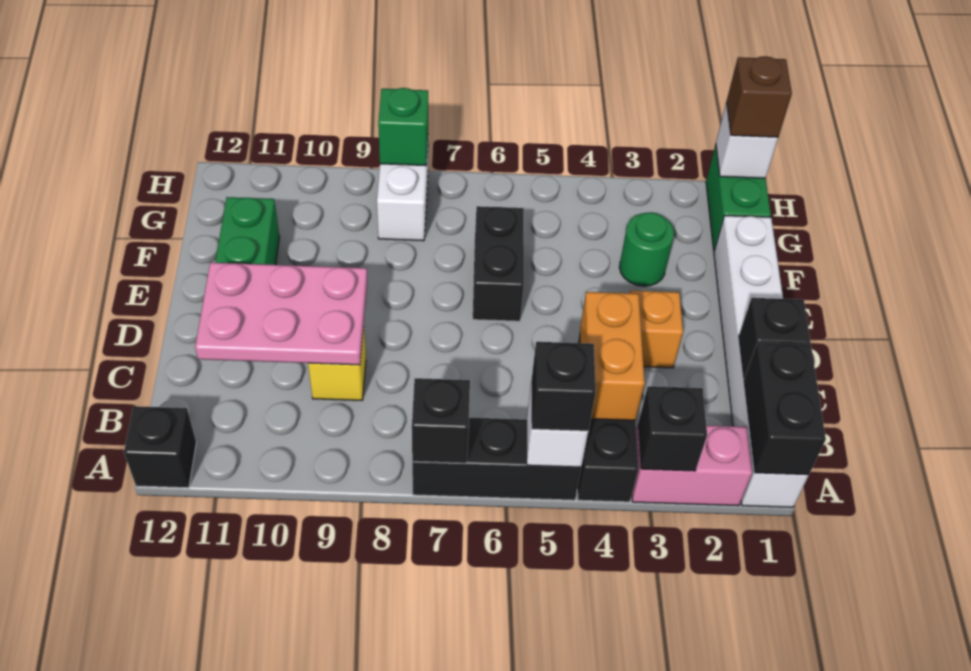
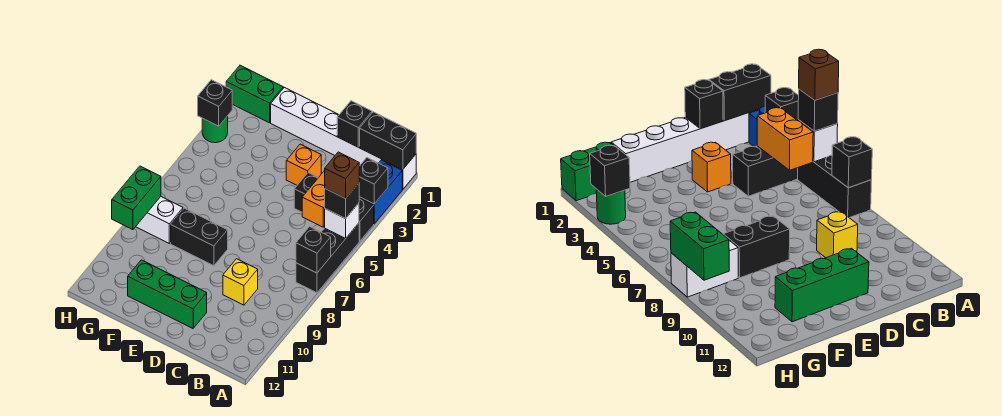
pink brick A2:A3 level 1 -> blue brick A2:A3 level 1
black brick A12 level 1 -> black brick H3 level 2
orange brick B4:C4 level 2 -> orange brick B4:B5 level 2
pink plate C9:D11 level 2 -> none
black brick E6:F6 level 1 -> black brick E8:F8 level 1
green round brick F3 level 1 -> green round brick H3 level 1
white brick H1 level 2 -> none
brown brick H1 level 3 -> brown brick A5 level 4
green brick H8 level 2 -> green brick H8:H9 level 2

